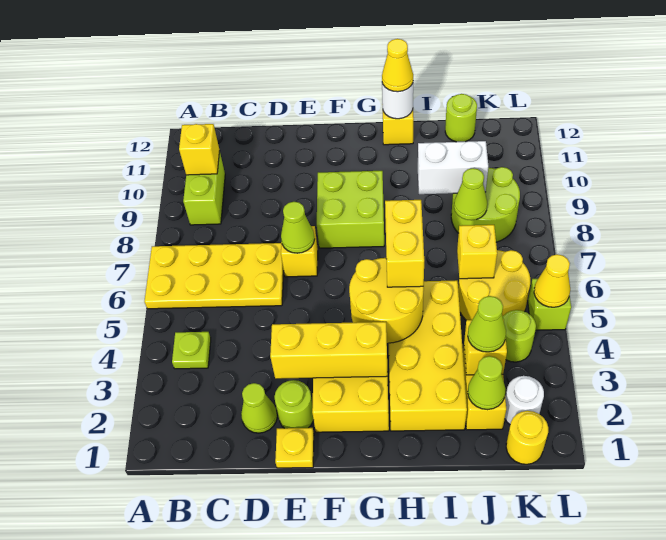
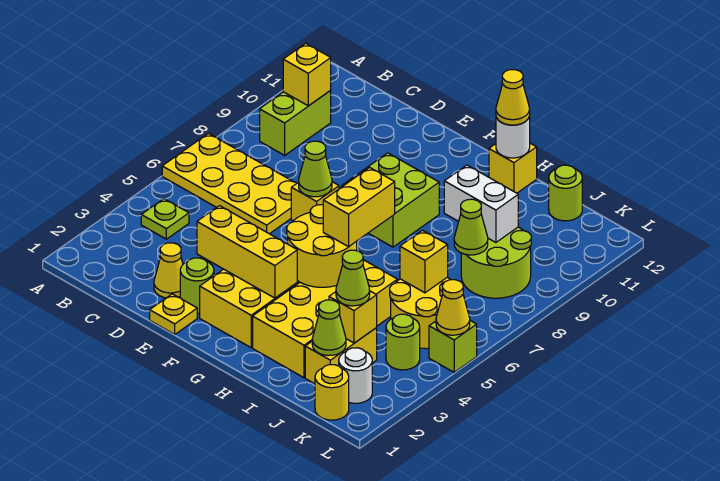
lime cone D2 level 1 -> yellow cone D2 level 1

